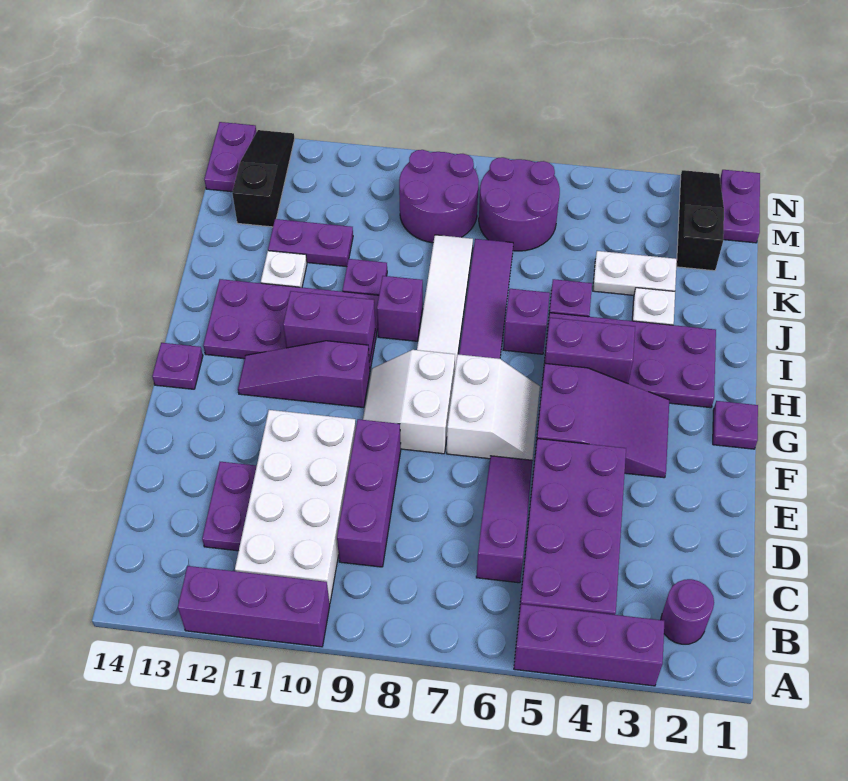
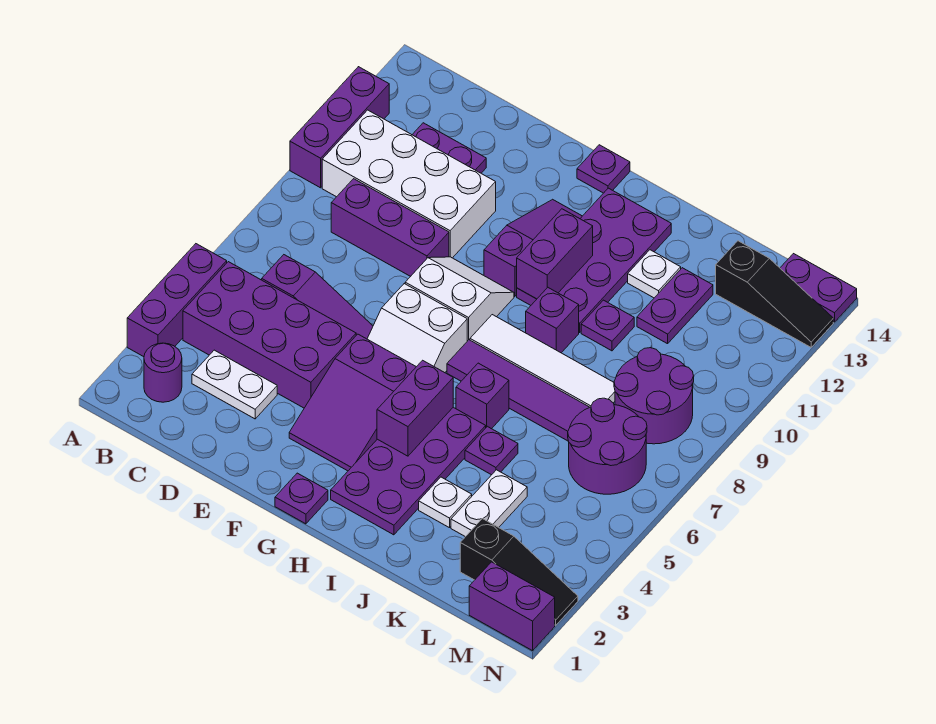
none -> white plate C3:D3 level 1
purple plate M1:N1 level 1 -> purple brick M1:N1 level 1

